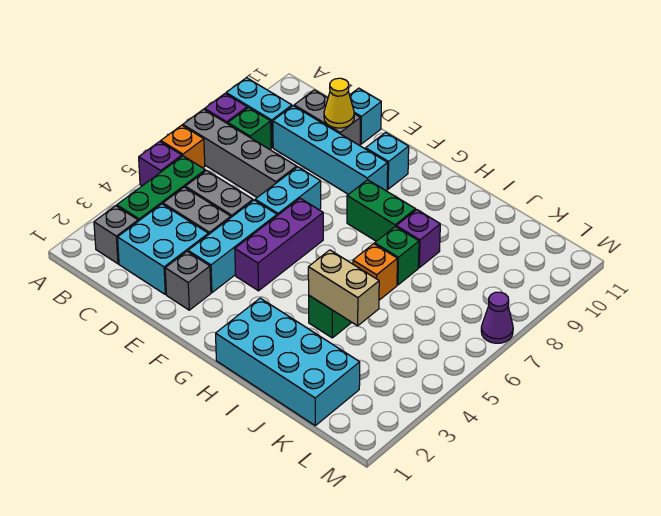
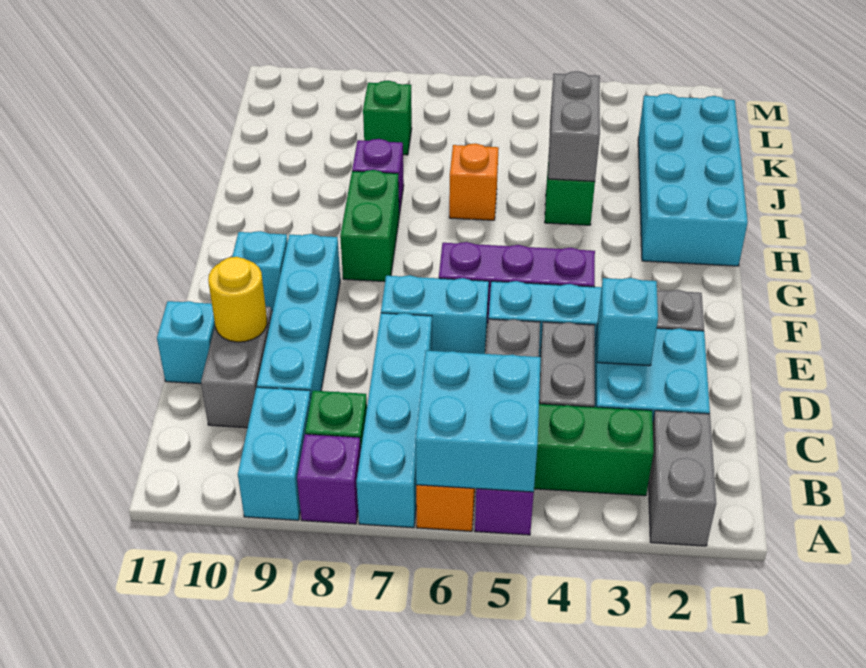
none -> cyan brick A5:B6 level 2
grey brick A7:D7 level 1 -> cyan brick A7:D7 level 1
grey brick B2 level 1 -> grey brick A2:B2 level 1
none -> cyan brick D3 level 2
yellow cone D10 level 2 -> yellow round brick D10 level 2
tan brick I4:J4 level 2 -> grey brick I4:J4 level 2
green brick I7 level 1 -> green brick K8 level 1
purple cone M7 level 1 -> none

